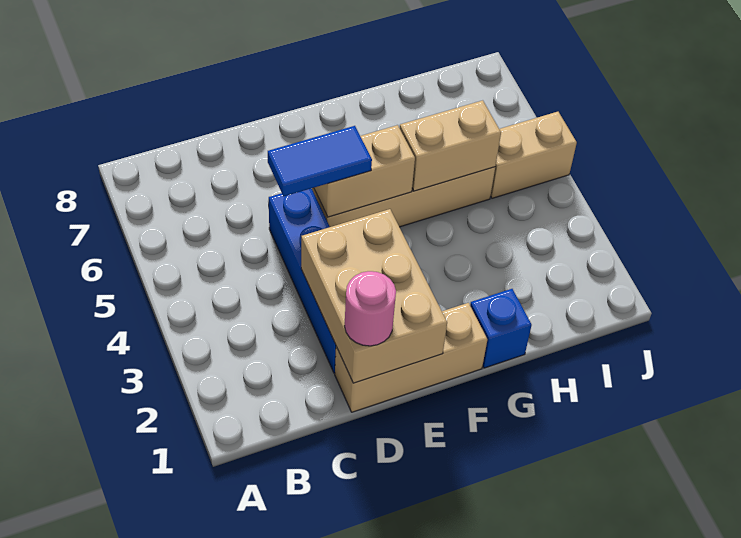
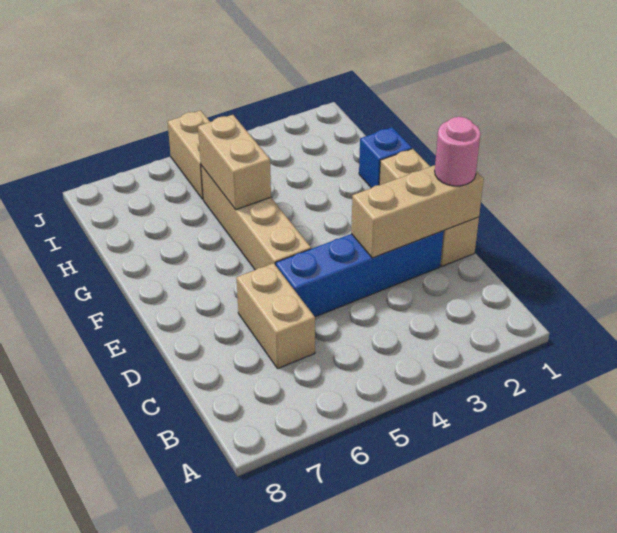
tan brick D1:E3 level 2 -> tan brick D1:D3 level 2
blue tile D5:E5 level 3 -> none
tan brick E5:F5 level 2 -> tan brick C6:D6 level 1

